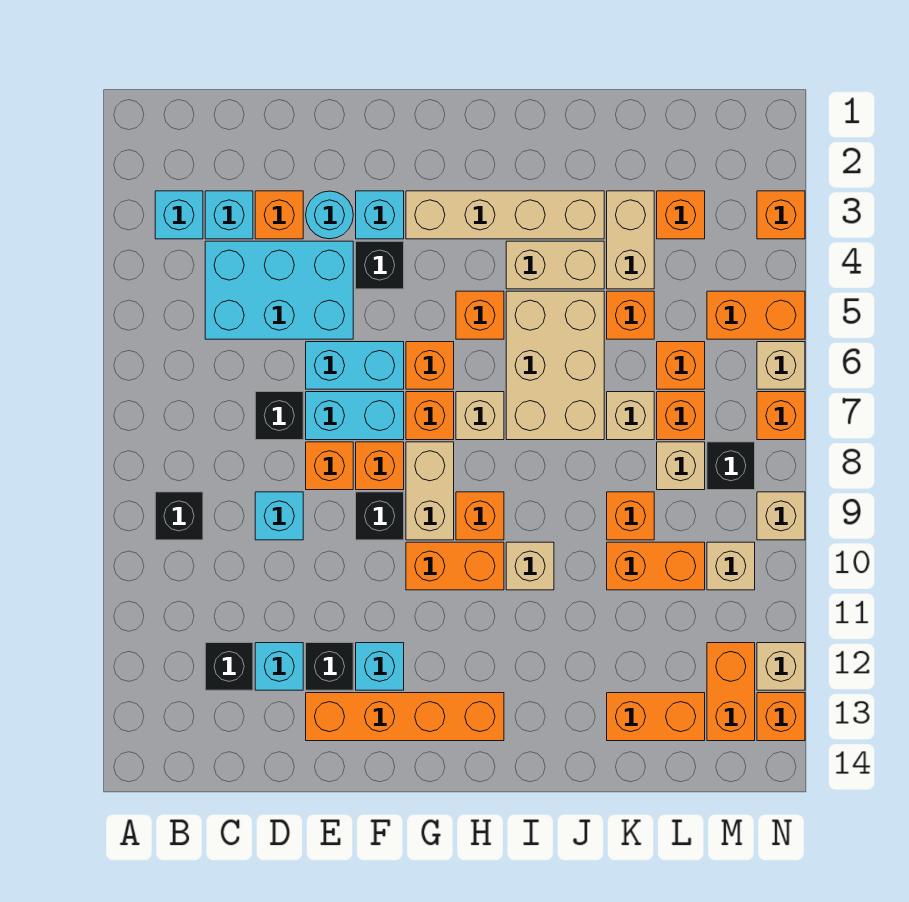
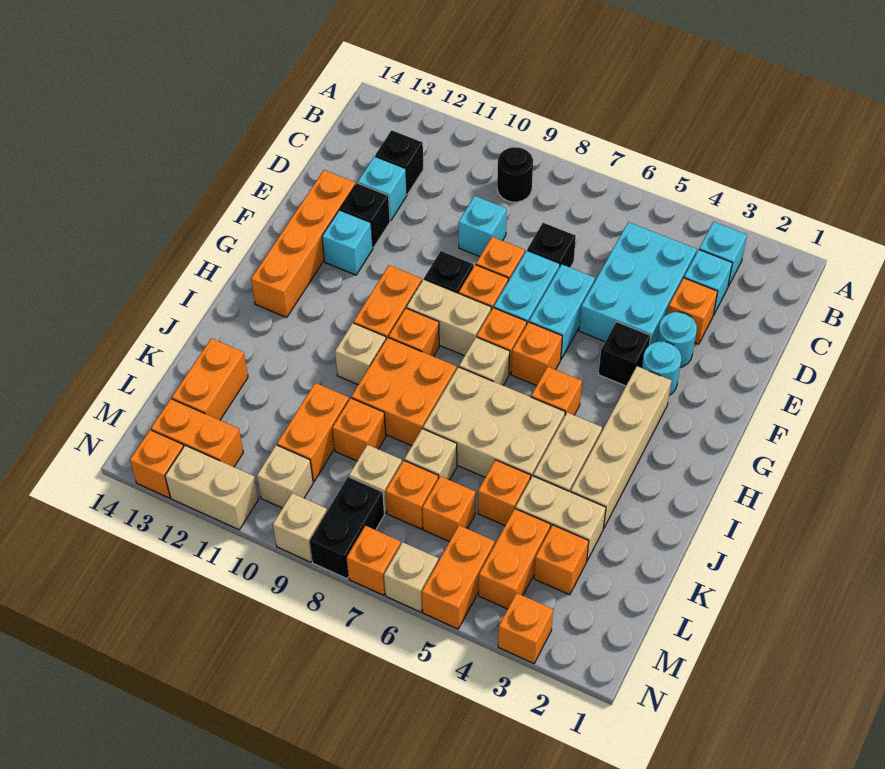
black brick B9 level 1 -> black round brick B9 level 1
cyan brick F3 level 1 -> cyan round brick F3 level 1
none -> orange brick I8:J9 level 1
none -> orange brick L4:M4 level 1
black brick M8 level 1 -> black brick M8:N8 level 1
tan brick N12 level 1 -> tan brick N11:N12 level 1

